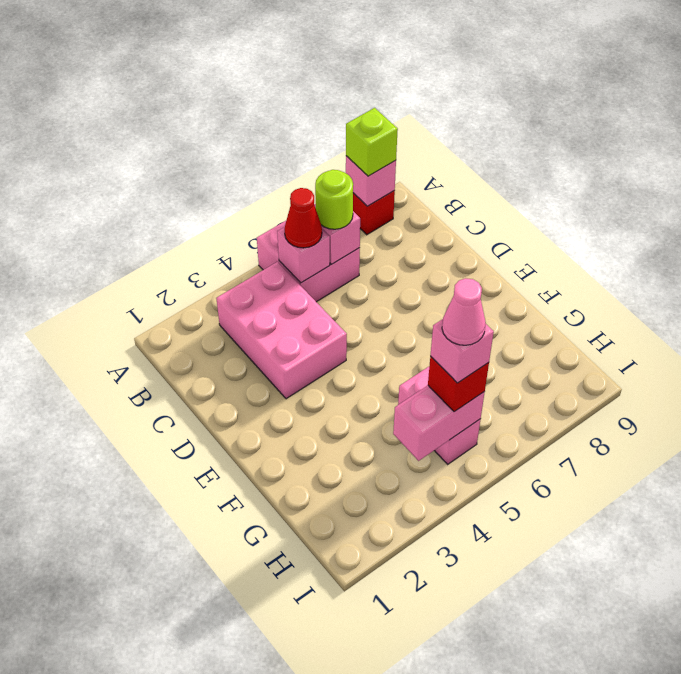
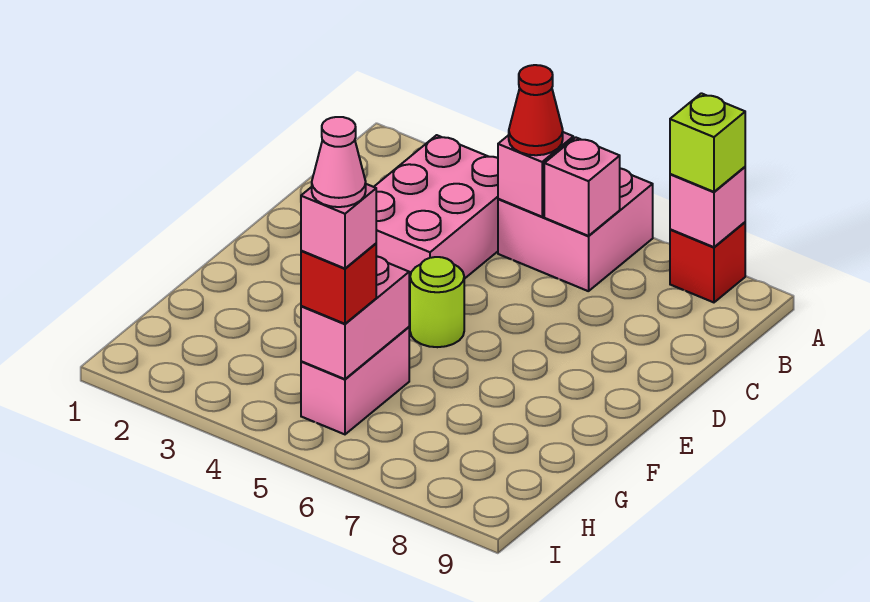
lime round brick B6 level 3 -> lime round brick E5 level 1
pink brick H4:H5 level 2 -> pink brick G5:H5 level 2

